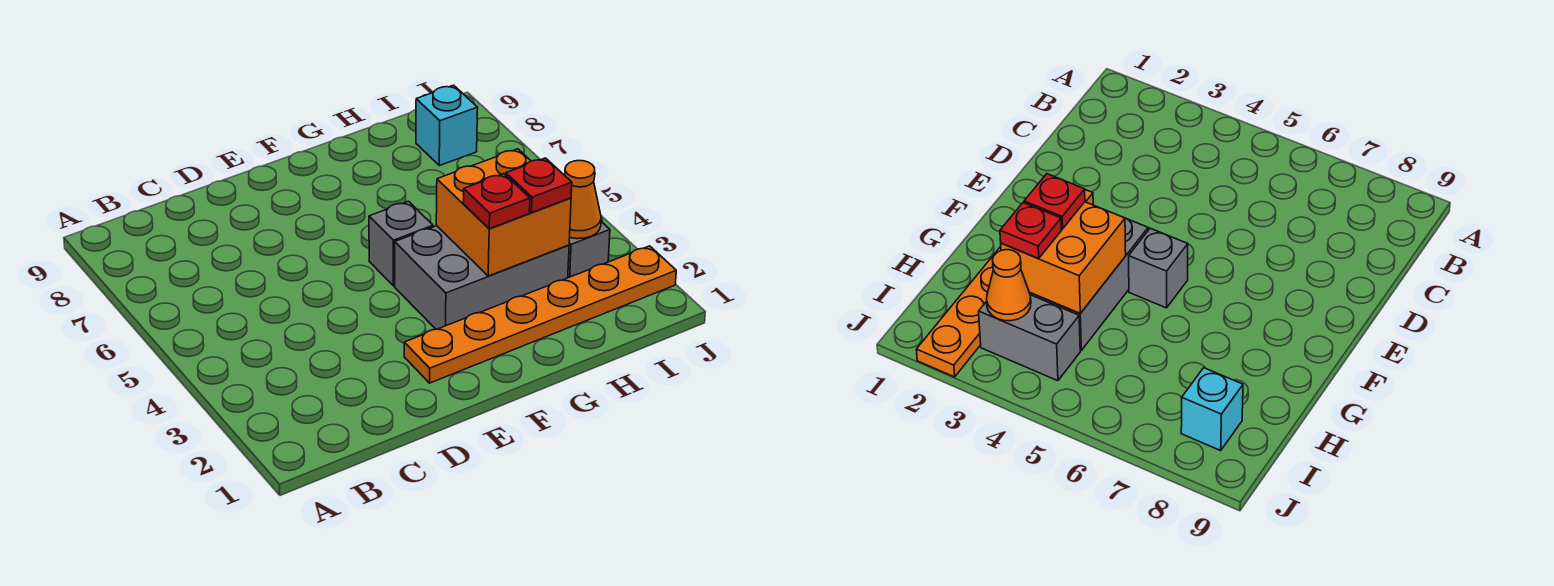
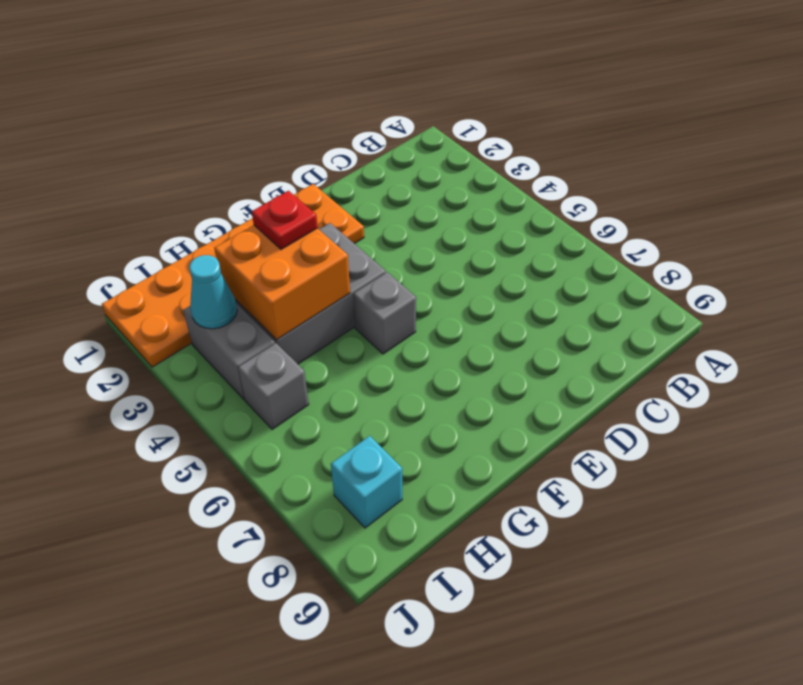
orange plate E2:J2 level 1 -> orange plate E1:J2 level 1
red plate H3 level 3 -> none
orange cone I3 level 2 -> cyan cone I3 level 2
none -> grey brick I5 level 1

